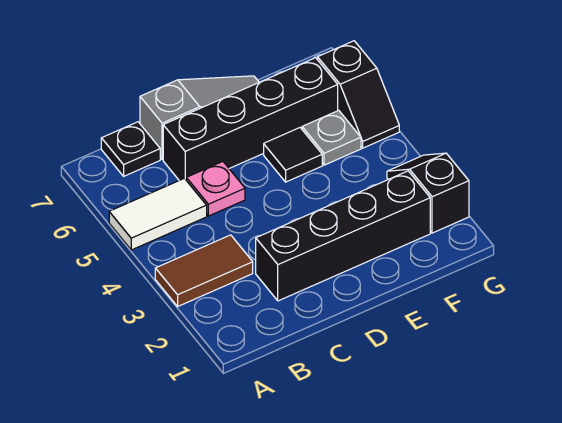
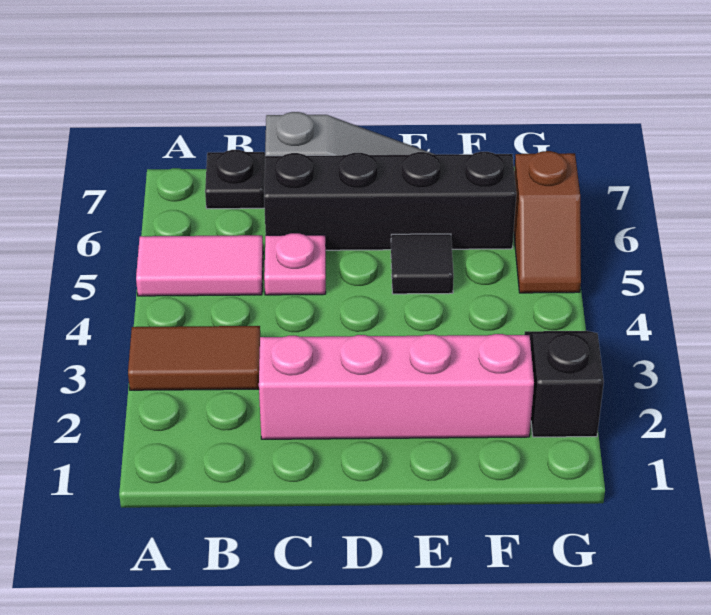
white tile A5:B5 level 1 -> pink tile A5:B5 level 1
black brick C2:F2 level 1 -> pink brick C2:F2 level 1
grey plate F5 level 1 -> none
black slope G5:G6 level 1 top 6 -> brown slope G5:G6 level 1 top 6

